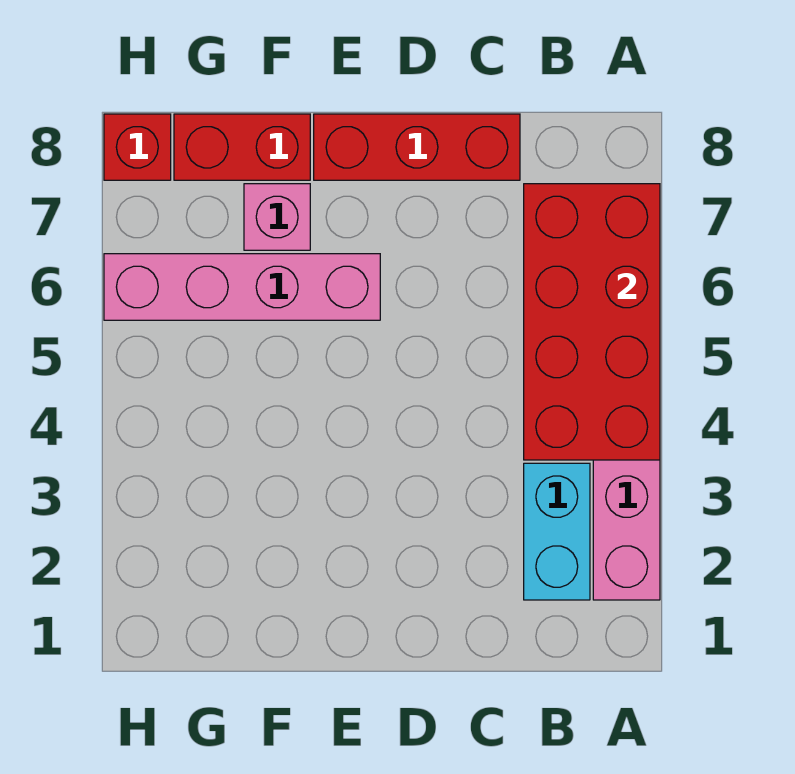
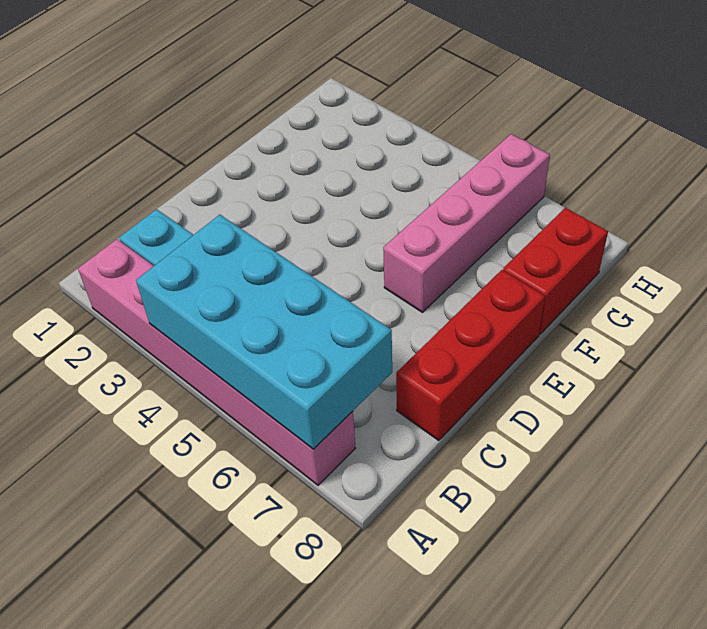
red brick A4:B7 level 2 -> cyan brick A4:B7 level 2
pink brick F7 level 1 -> none
red brick H8 level 1 -> none

